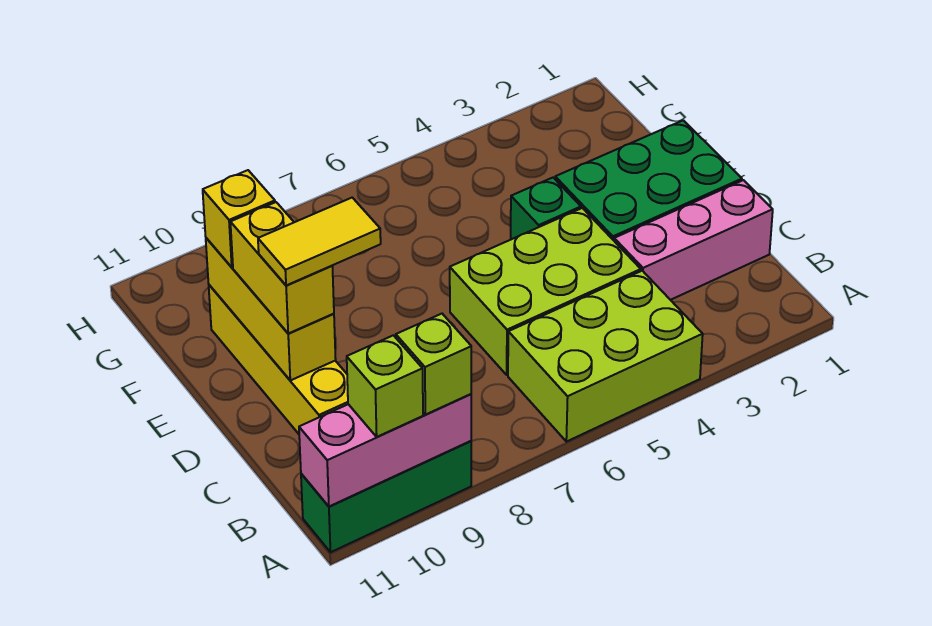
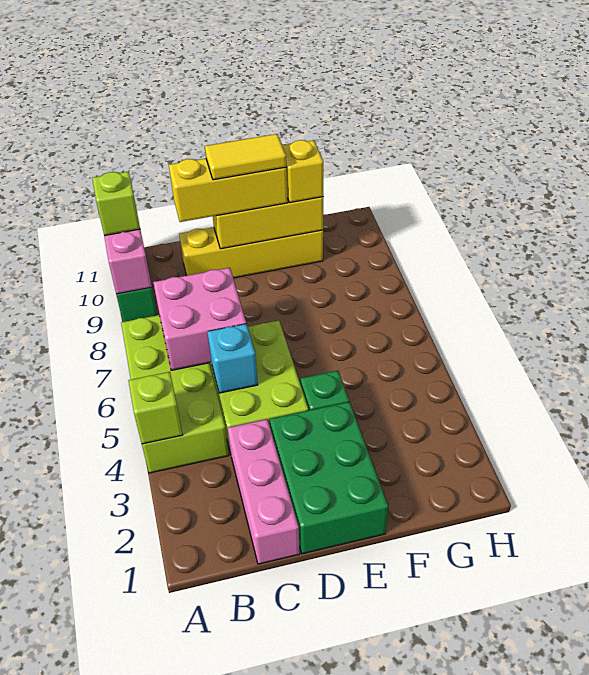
lime brick A4:B6 level 1 -> lime brick A4:B7 level 1
lime brick A9 level 3 -> lime brick A4 level 2
none -> pink brick B6:C7 level 2
none -> cyan brick C5 level 2
yellow tile D9:D10 level 4 -> yellow tile D10:E10 level 4
yellow brick D10:E10 level 3 -> yellow brick C10:E10 level 3

